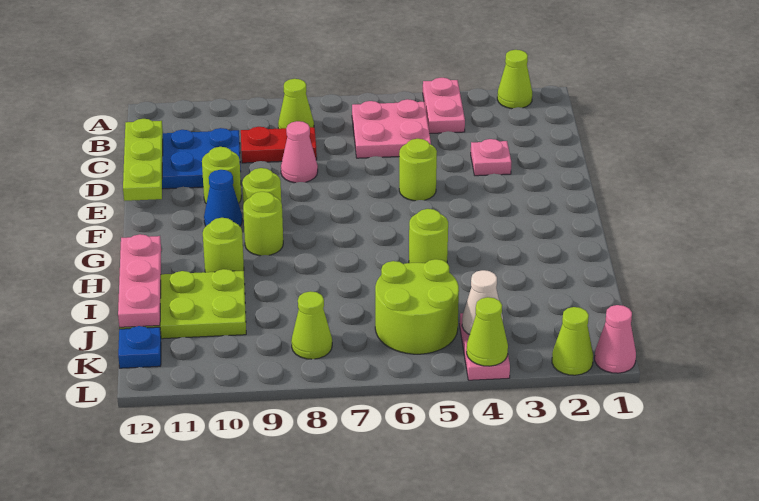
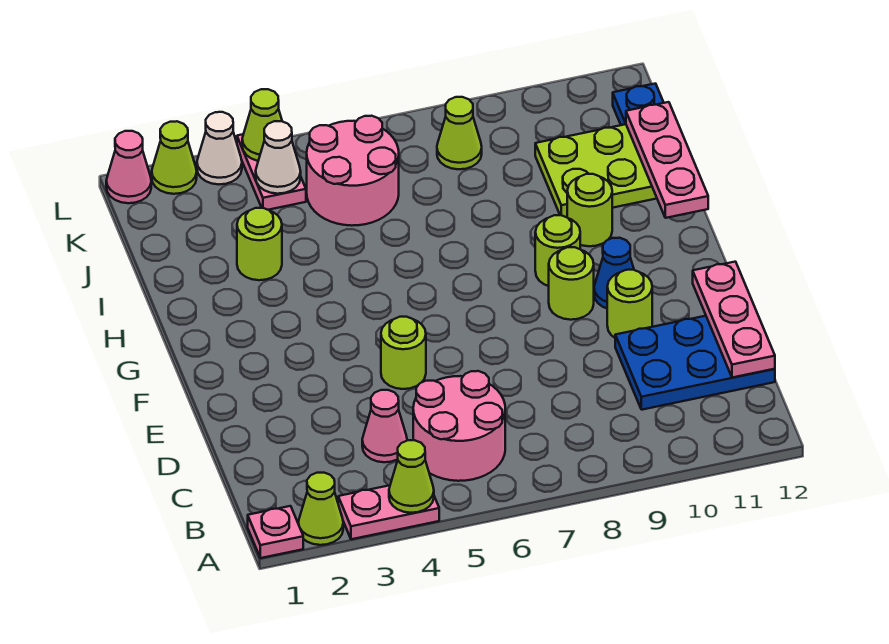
pink plate A4:B4 level 1 -> pink plate A3:A4 level 1
pink plate B5:C6 level 1 -> pink round brick B5:C6 level 1
lime cone B8 level 1 -> lime cone A4 level 2
red plate C8:C9 level 1 -> none
lime plate C12:E12 level 2 -> pink plate C12:E12 level 2
pink plate D3 level 1 -> pink plate A1 level 1
pink cone D8 level 1 -> pink cone C4 level 1
lime round brick H5 level 1 -> lime round brick I3 level 1
lime round brick J5:K6 level 1 -> pink round brick J5:K6 level 1
none -> white cone L3 level 1

